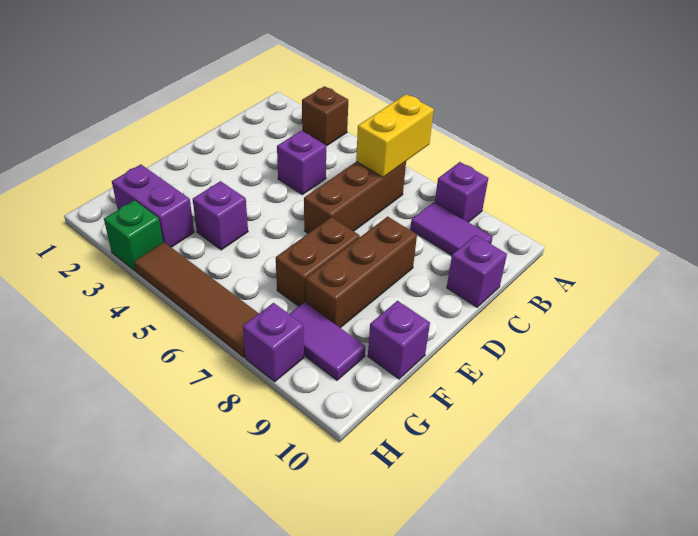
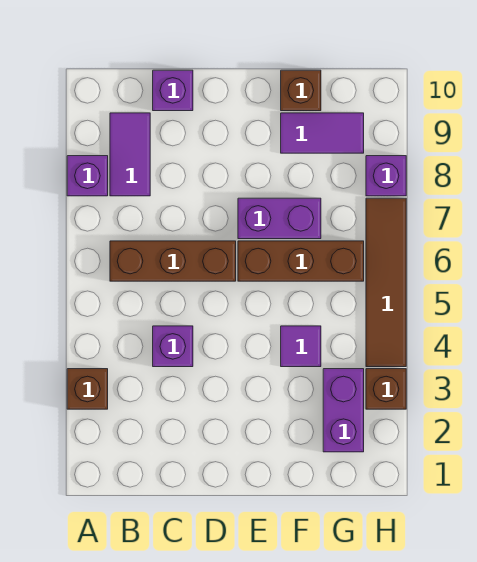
yellow brick A6:B6 level 2 -> none
brown brick D8:F8 level 1 -> brown brick E6:G6 level 1
brown brick E7:F7 level 1 -> purple brick E7:F7 level 1
purple brick F4 level 1 -> purple tile F4 level 1
purple brick F10 level 1 -> brown brick F10 level 1
purple tile G8:G9 level 1 -> purple tile F9:G9 level 1
green brick H3 level 1 -> brown brick H3 level 1

